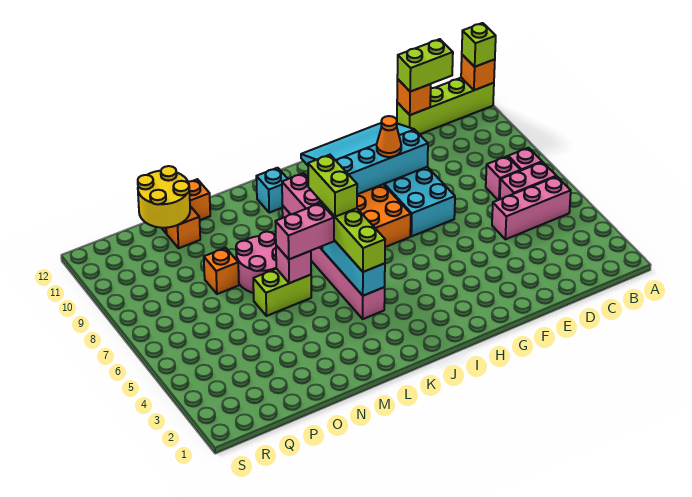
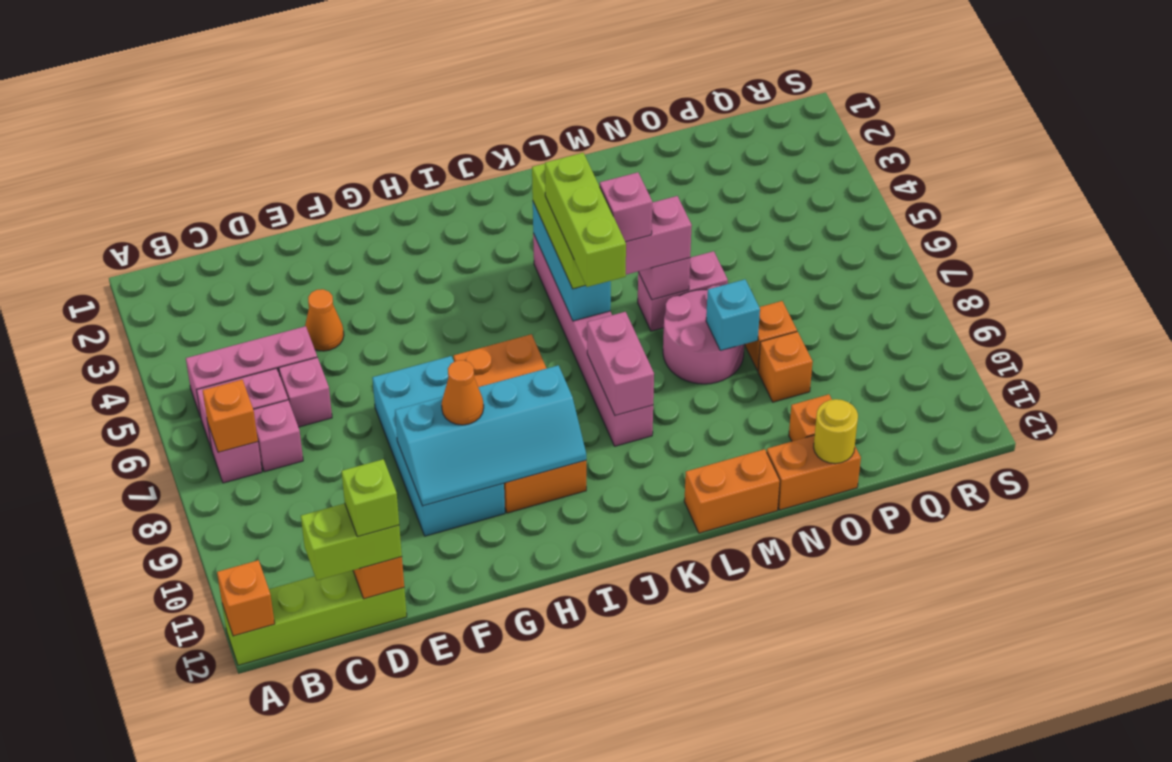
lime brick A12 level 3 -> lime brick D12 level 4
none -> orange brick B7 level 2
none -> pink brick D6 level 1
none -> orange cone E4 level 1
cyan slope F9:I11 level 2 top 9 -> cyan slope F9:I10 level 2 top 9
lime brick K6:K7 level 4 -> lime brick K5:K7 level 4
cyan brick K11 level 1 -> cyan brick N8 level 2
none -> pink brick L6 level 4
none -> orange brick L12:M12 level 1
lime brick M6:N6 level 1 -> pink brick M6:N6 level 1
none -> orange brick O9 level 1
yellow round brick O11:P12 level 2 -> yellow round brick O12 level 2

